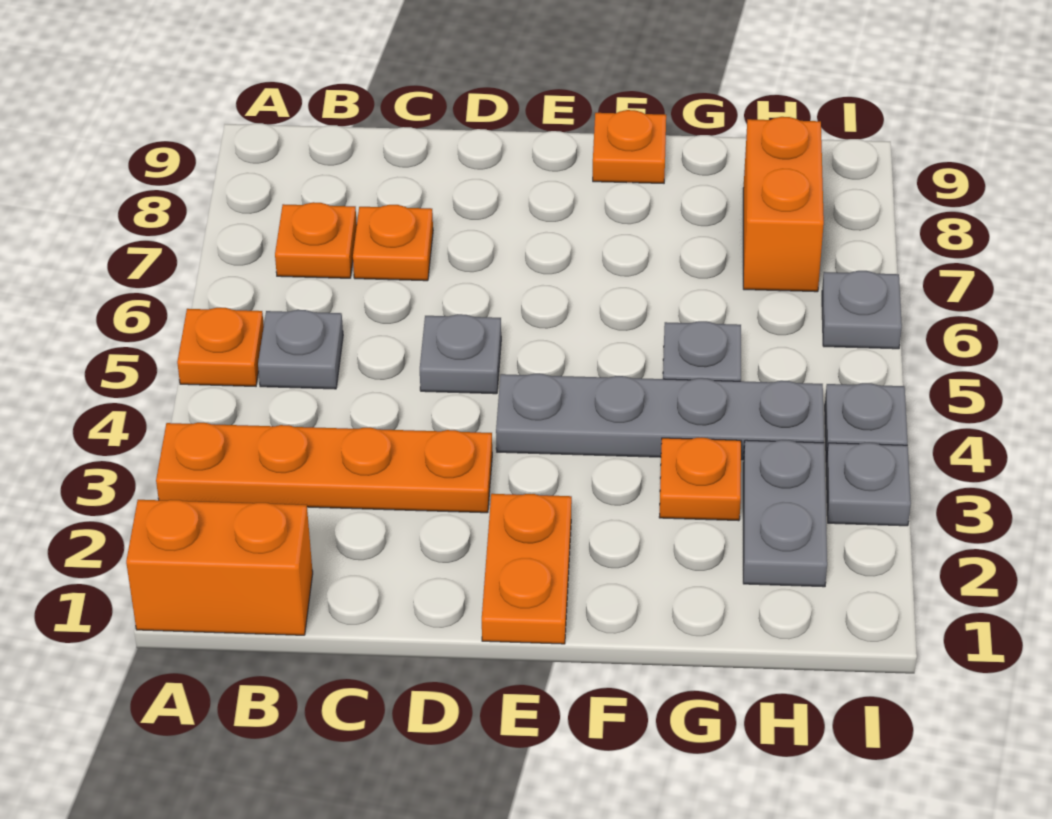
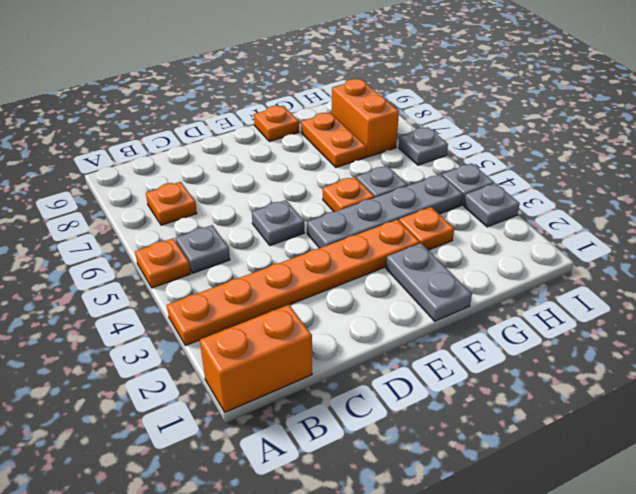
orange plate A3:D3 level 1 -> orange plate A3:F3 level 1
orange plate C7 level 1 -> orange plate F5 level 1
orange plate E1:E2 level 1 -> orange plate G7:G8 level 1
grey plate H2:H3 level 1 -> grey plate F1:F2 level 1

